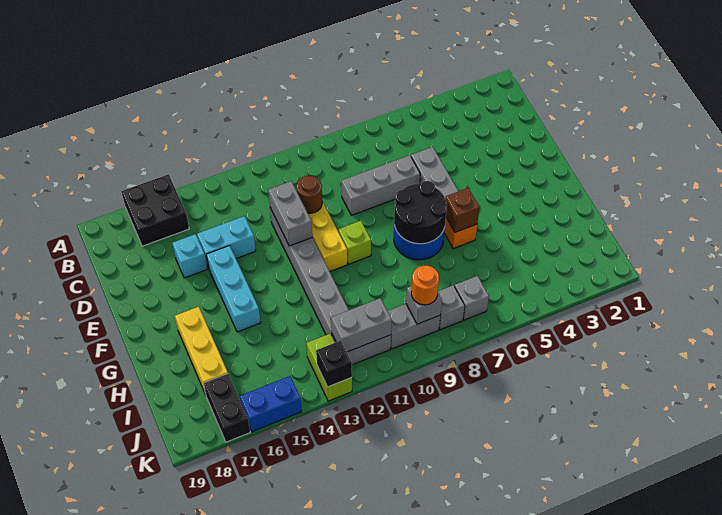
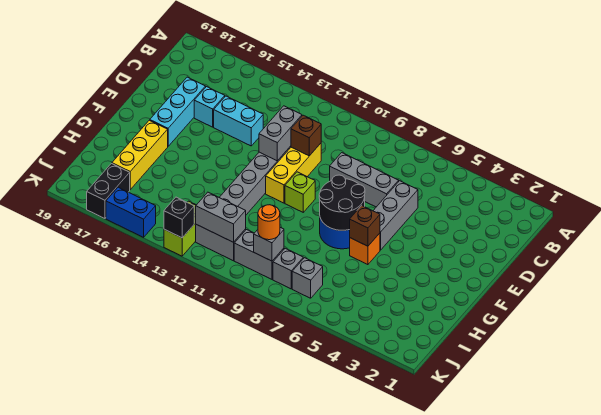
black brick A16:B17 level 1 -> none
brown round brick D11 level 2 -> brown brick D11 level 2
cyan brick E15:G15 level 1 -> cyan brick D17:F17 level 1

